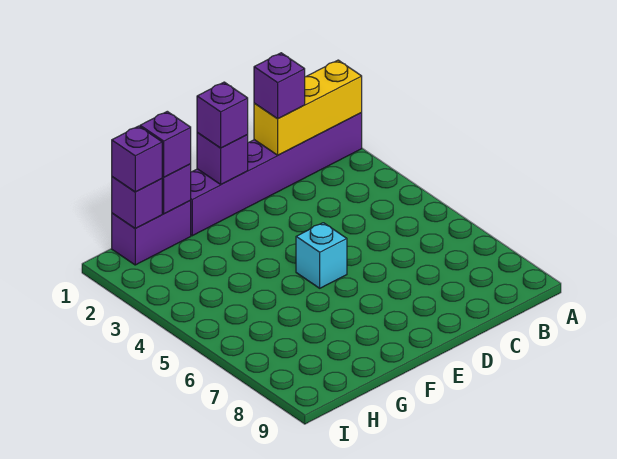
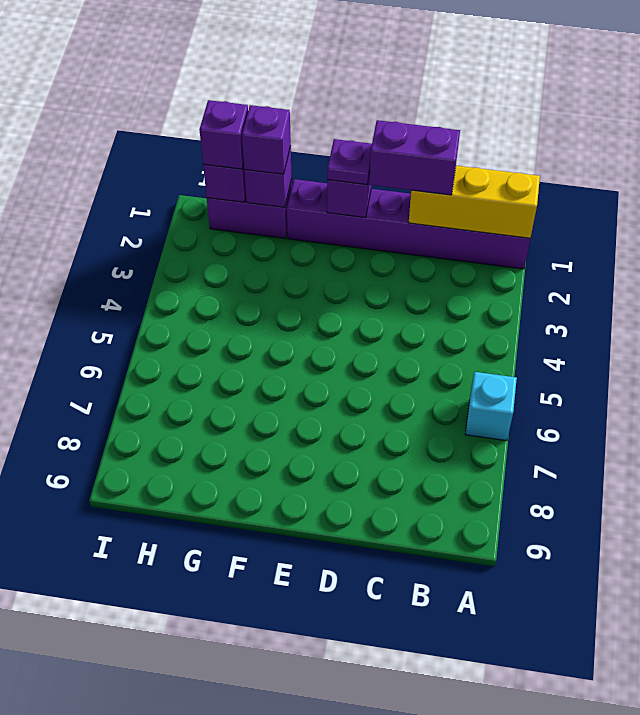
purple brick C1 level 3 -> purple brick C1:D1 level 3
purple brick E1 level 3 -> purple plate E1 level 3
cyan brick E5 level 1 -> cyan brick A6 level 1

